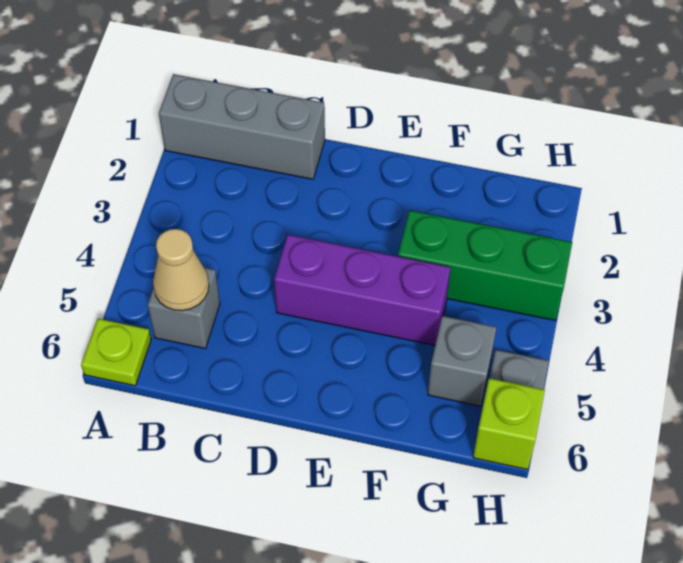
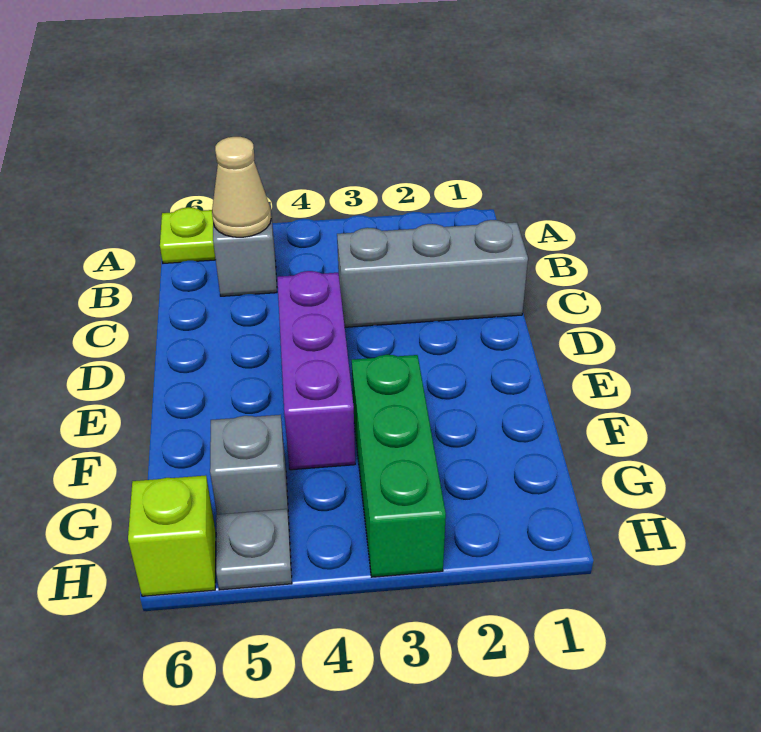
grey brick A1:C1 level 1 -> grey brick C1:C3 level 1

